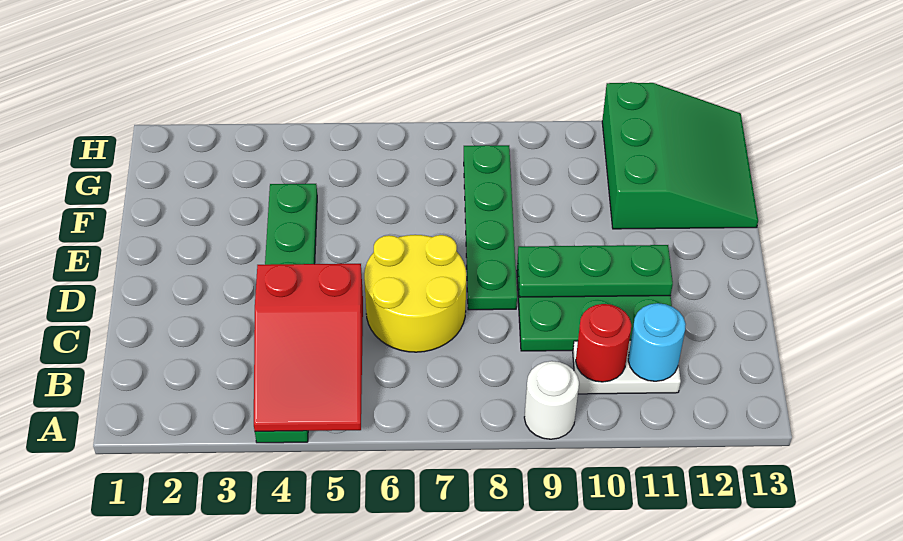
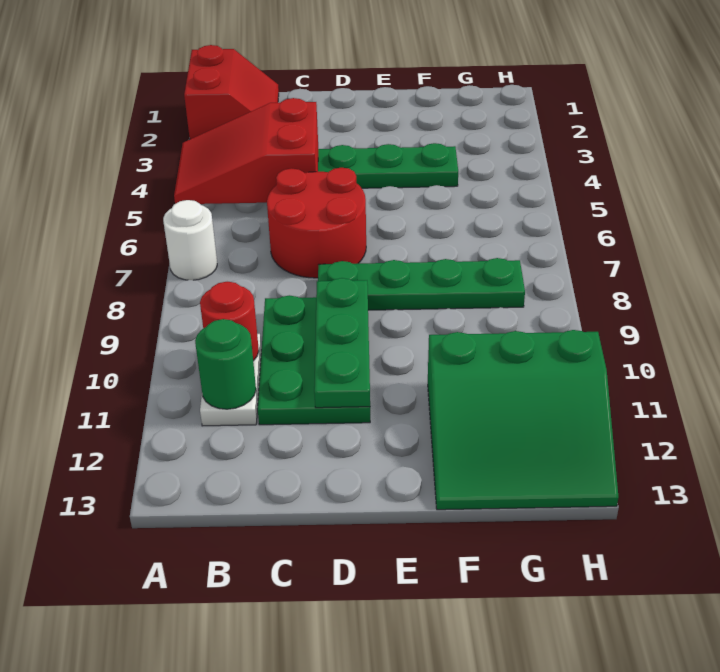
none -> red slope A1:B2 level 1 top A
white round brick A9 level 1 -> white round brick A7 level 1
cyan round brick B11 level 2 -> green round brick B11 level 2
yellow round brick C6:D7 level 1 -> red round brick C6:D7 level 1

